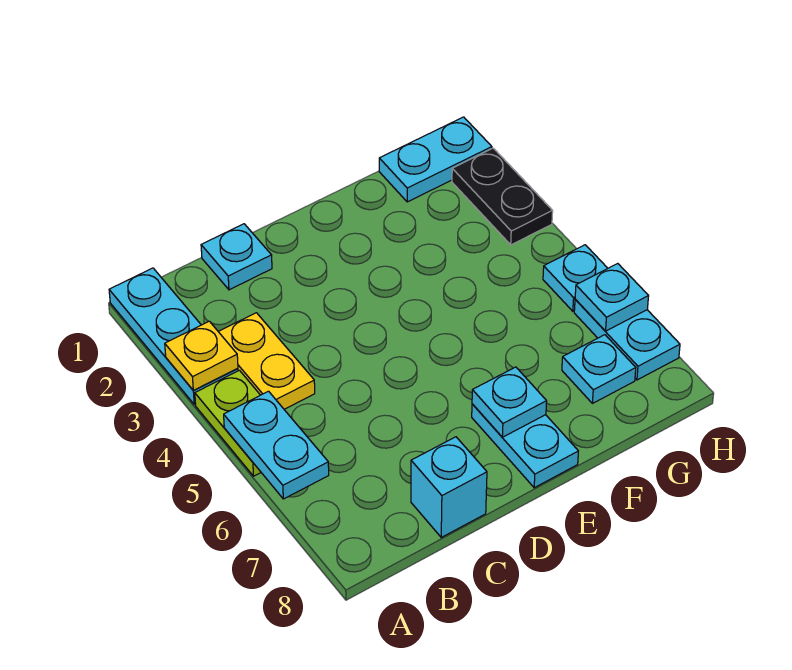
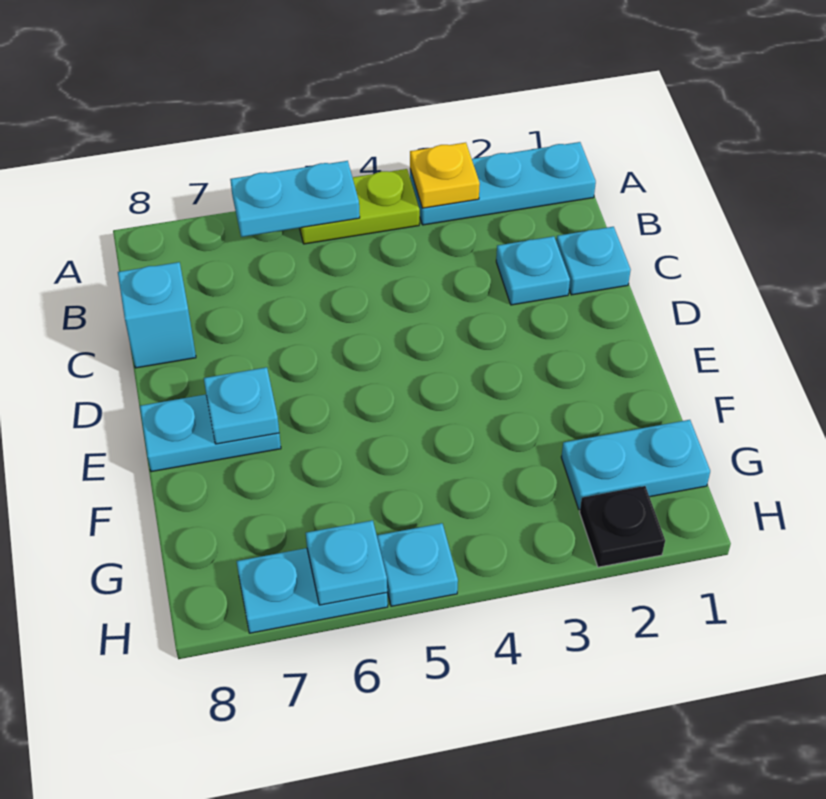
yellow plate B3:B4 level 1 -> none
cyan plate G1:H1 level 1 -> cyan plate G1:G2 level 1
cyan plate G7 level 1 -> cyan plate C2 level 1
black plate H2:H3 level 1 -> black plate H2 level 1

